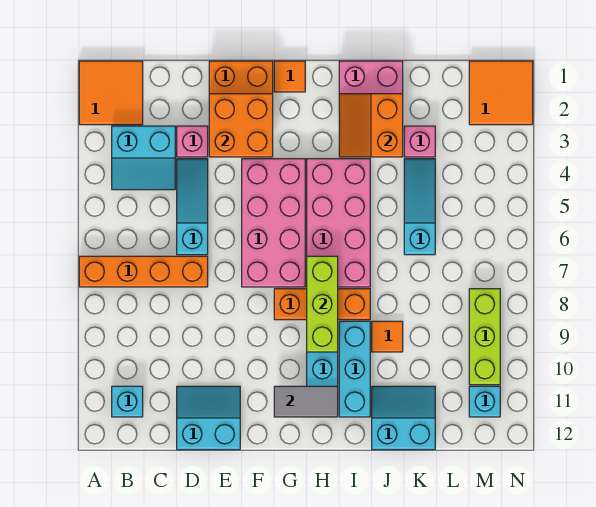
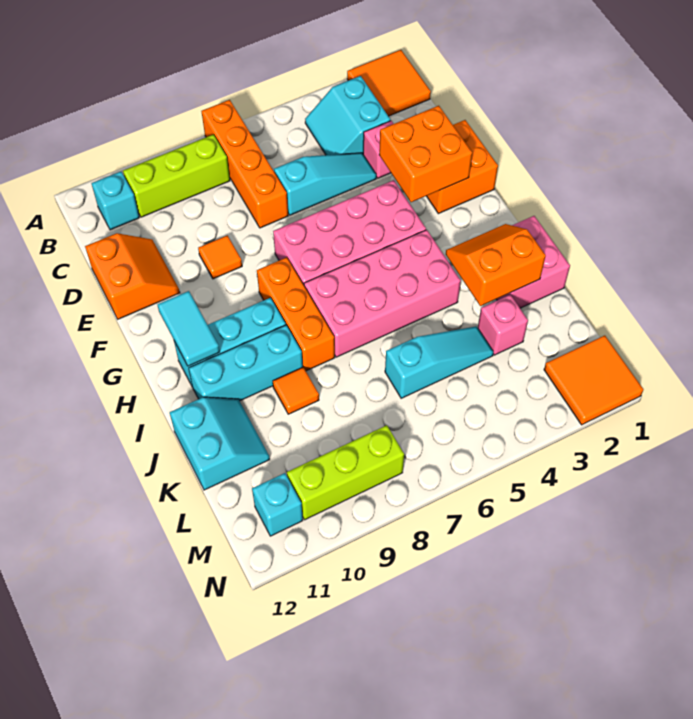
cyan slope D11:E12 level 1 top 12 -> orange slope D11:E12 level 1 top 12
orange tile G1 level 1 -> orange tile E9 level 1
grey tile G11:H11 level 2 -> cyan tile G11:H11 level 2
lime brick H7:H9 level 2 -> lime brick B8:B10 level 1

